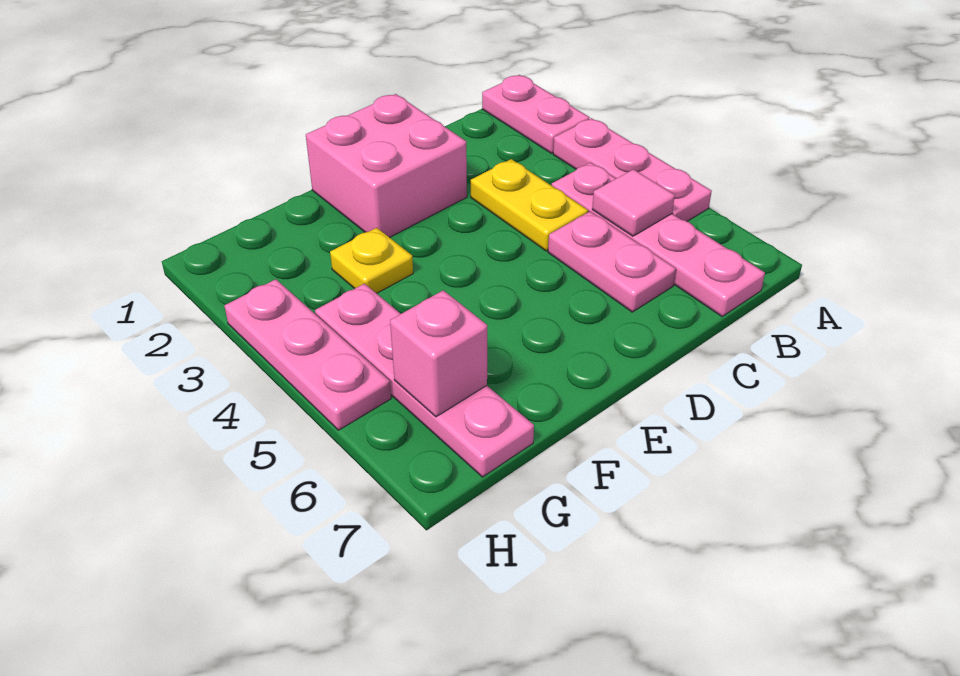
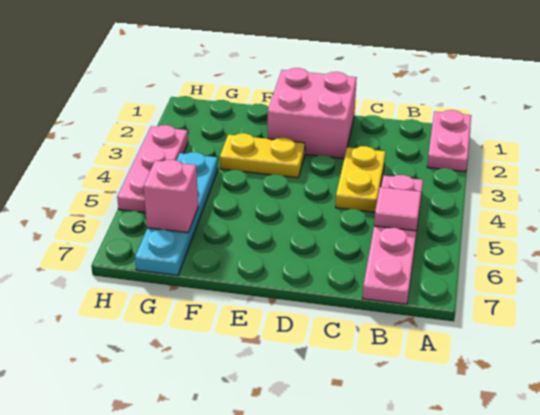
pink plate A3:A5 level 1 -> none
pink plate C5:C6 level 1 -> none
yellow plate F3 level 1 -> yellow plate E3:F3 level 1
pink plate G4:G7 level 1 -> cyan plate G4:G7 level 1

